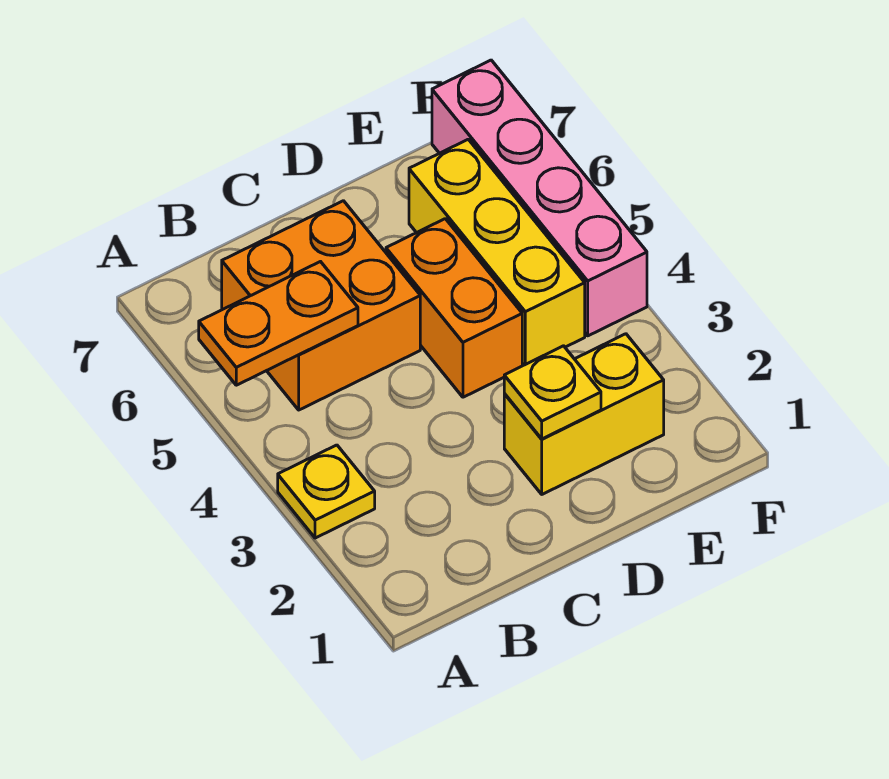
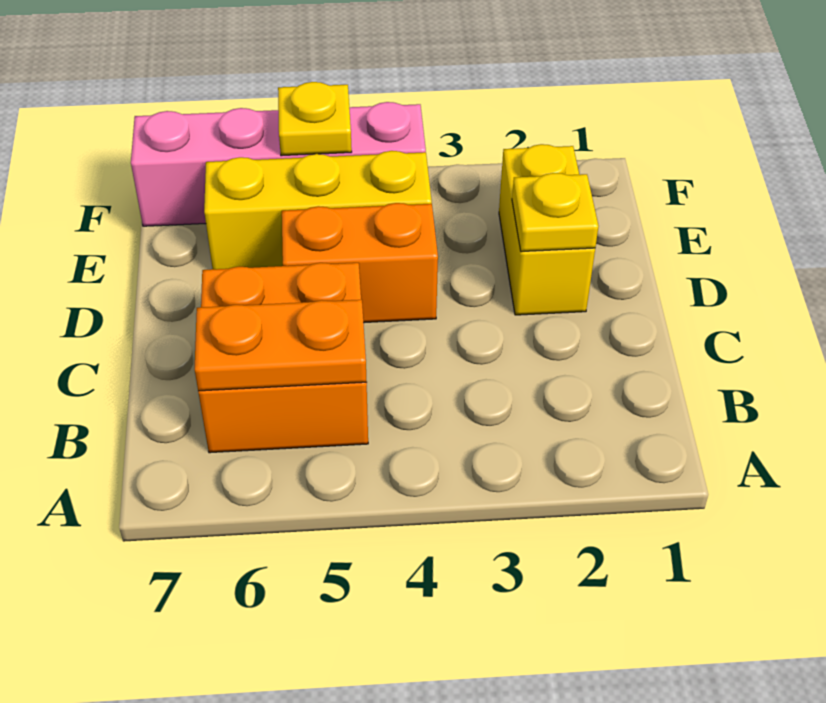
yellow plate A3 level 1 -> yellow plate F5 level 2
orange plate A5:B5 level 2 -> orange plate B5:B6 level 2

